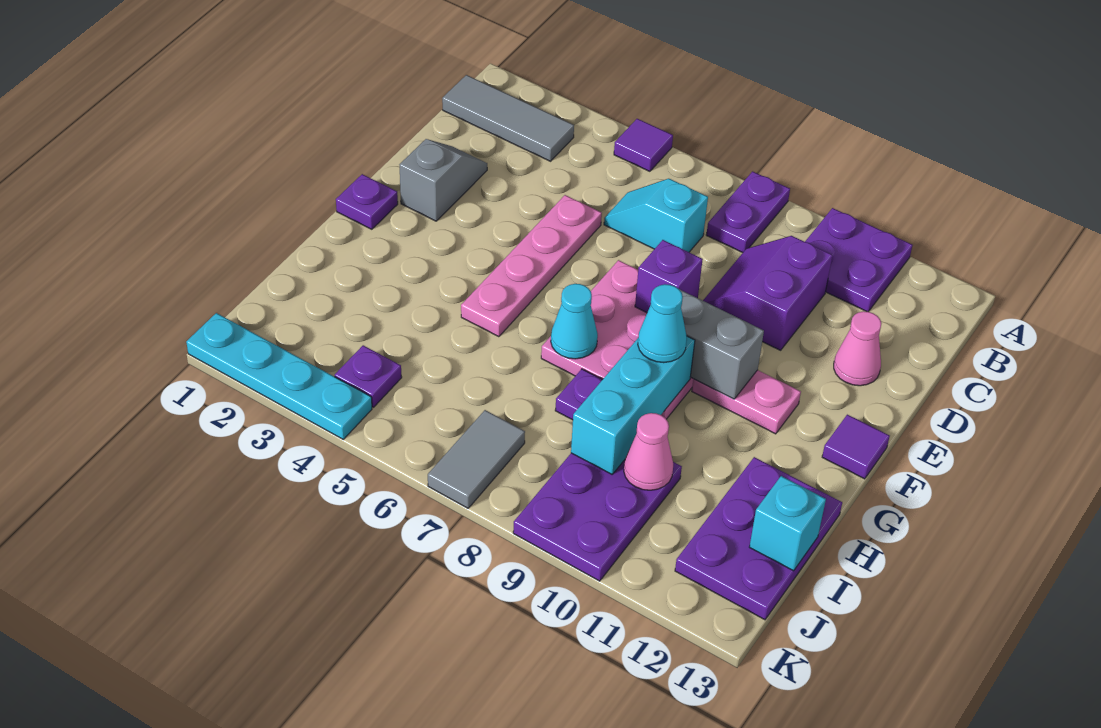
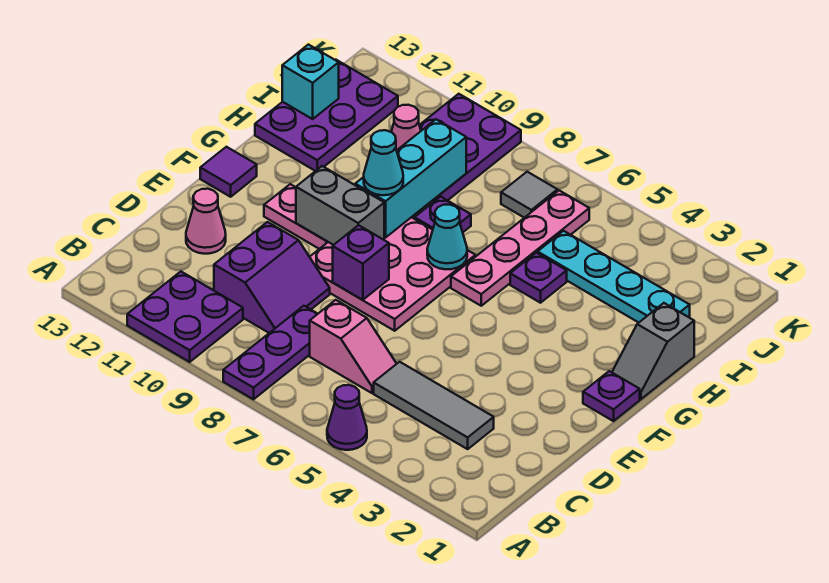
purple tile A5 level 1 -> purple cone A5 level 1
purple plate A8:B8 level 1 -> purple plate A8:C8 level 1
grey tile B1:B3 level 1 -> grey tile C3:C5 level 1
cyan slope C6:C7 level 1 top 7 -> pink slope C6:C7 level 1 top 7
grey slope D2:E2 level 1 top E -> grey slope G1:H1 level 1 top H
pink plate D5:G5 level 1 -> pink plate G6:J6 level 1
purple plate J4 level 1 -> purple plate H5 level 1
grey tile J7:K7 level 1 -> grey tile J7 level 1
cyan plate K1:K4 level 1 -> cyan plate I2:I5 level 1

